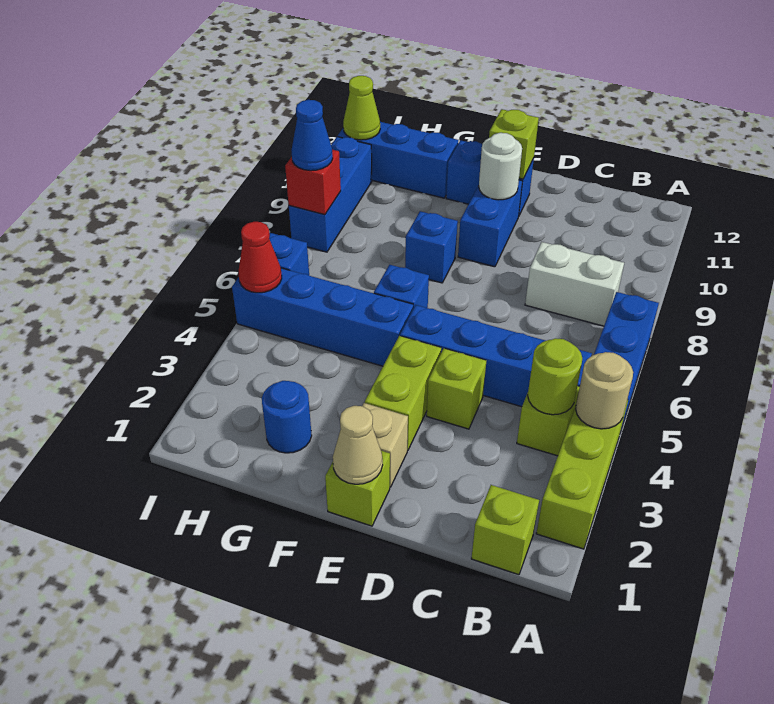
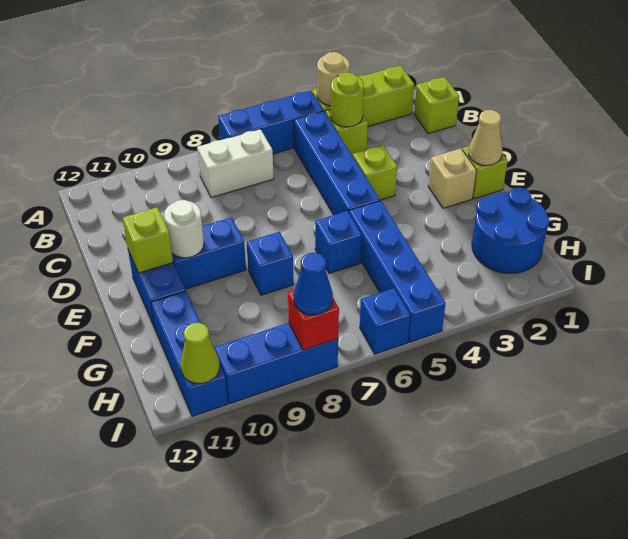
white brick B8:C8 level 1 -> white brick B7:B8 level 1
lime brick E3:E4 level 1 -> none
blue round brick G2 level 1 -> blue round brick G1:H2 level 1
red cone I5 level 2 -> none

